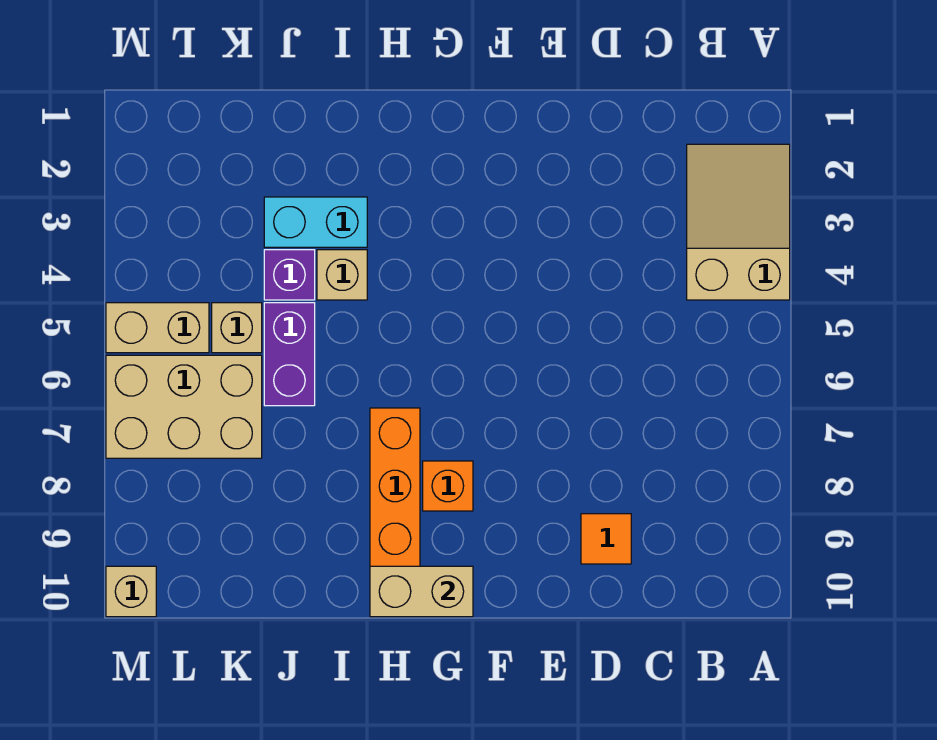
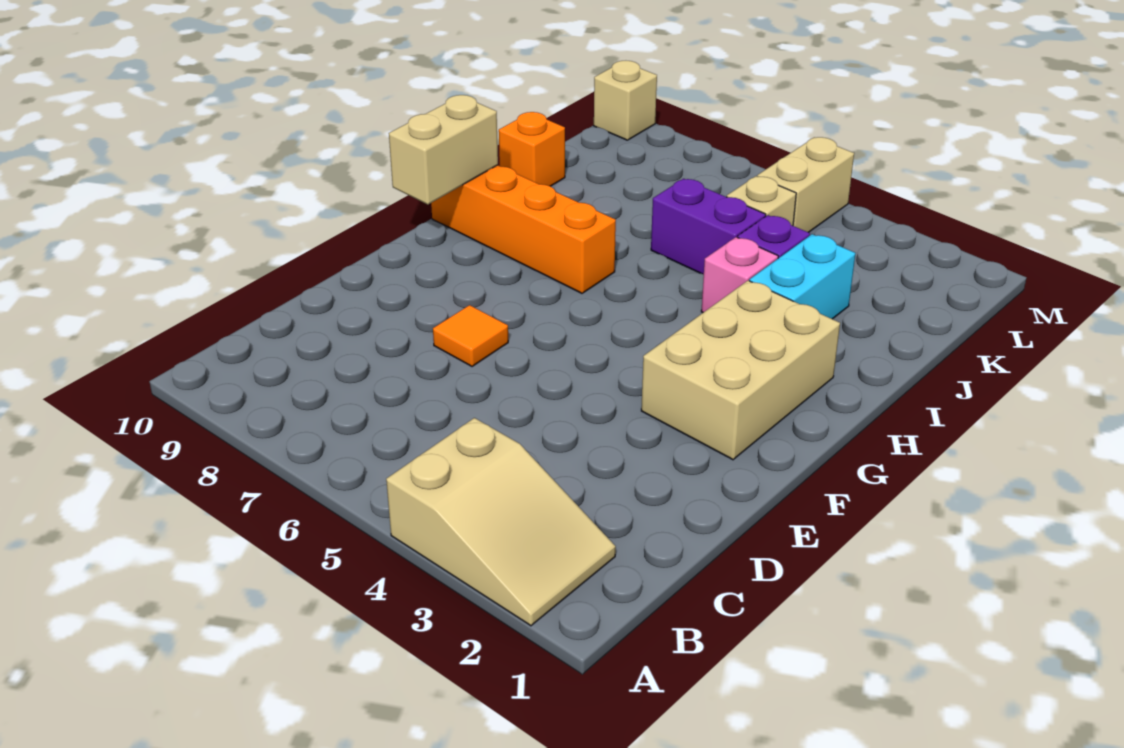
orange tile D9 level 1 -> orange tile E7 level 1
orange brick G8 level 1 -> orange brick J10 level 1
tan brick I4 level 1 -> pink brick I4 level 1
tan brick K6:M7 level 1 -> tan brick F2:H3 level 1

